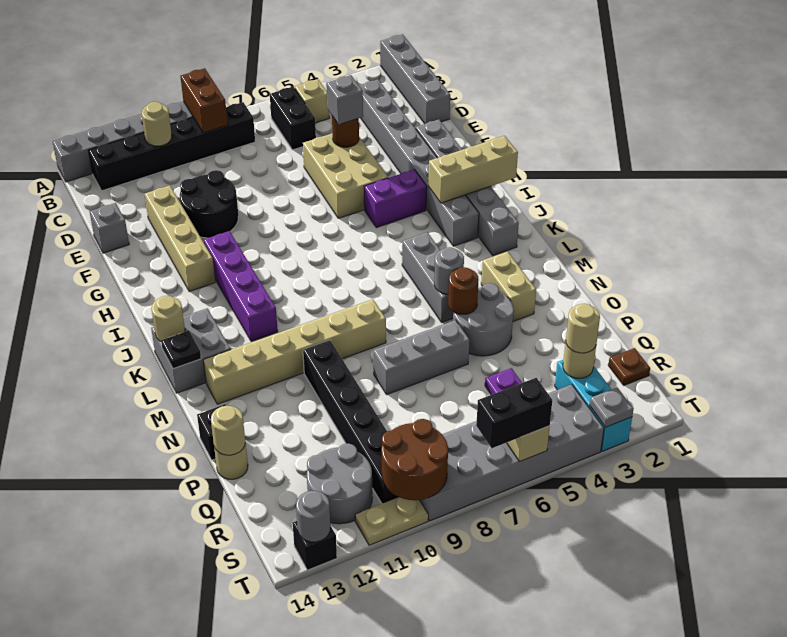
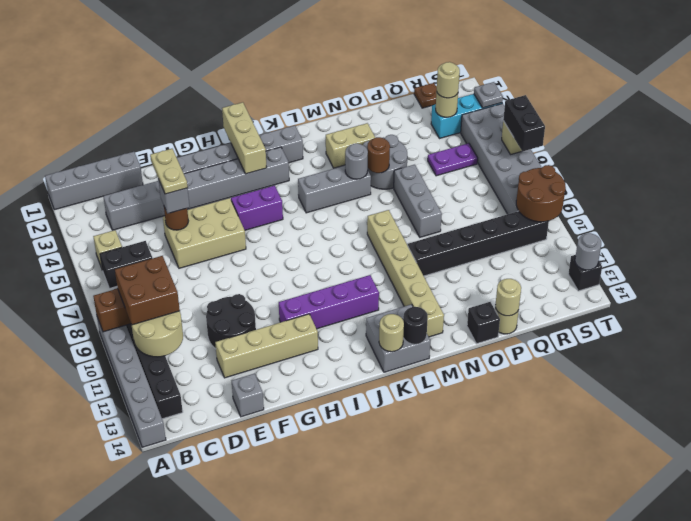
none -> brown brick B9:C10 level 3
tan round brick B11 level 2 -> tan round brick B10:C11 level 2
purple brick H4:H5 level 1 -> purple brick H5:I5 level 1
black plate L14 level 2 -> black round brick L14 level 2
grey round brick R11:S12 level 1 -> none
tan plate T10:T11 level 1 -> tan plate E4:E5 level 4

